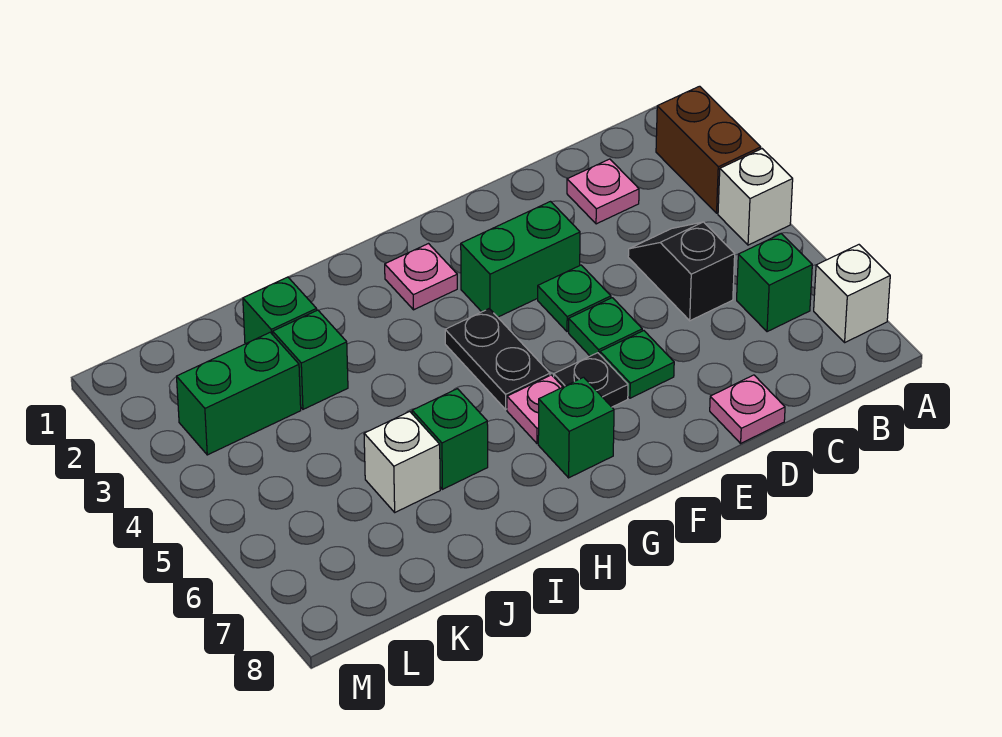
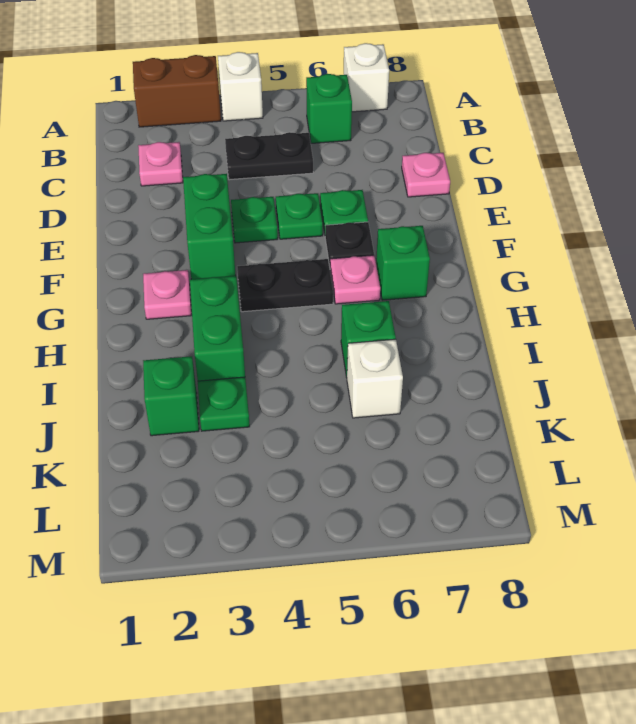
black slope C4:C5 level 1 top 5 -> black plate C4:C5 level 1
green brick J3 level 1 -> green plate J3 level 1
green brick K3:L3 level 1 -> green brick H3:I3 level 1

